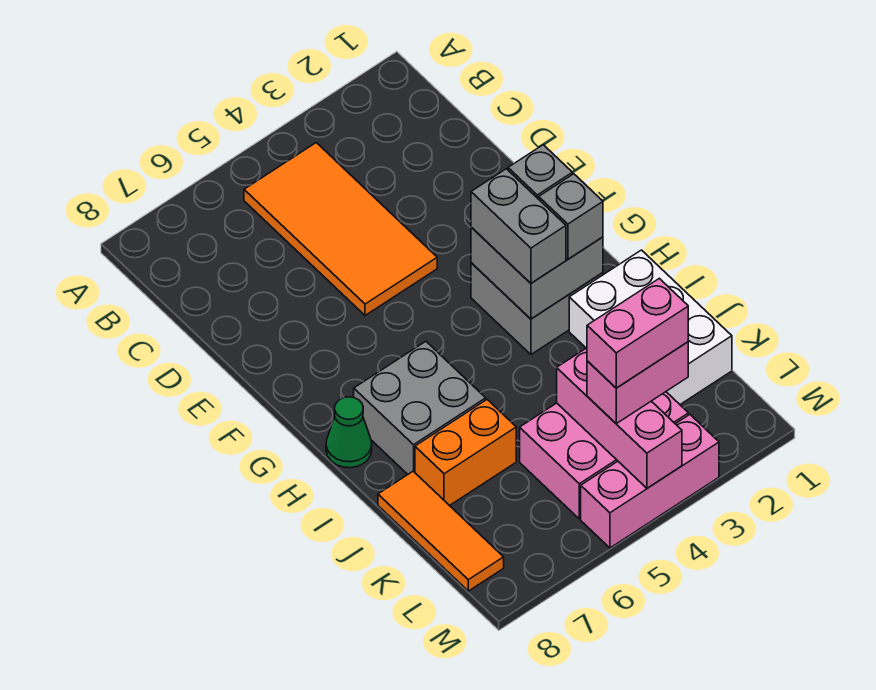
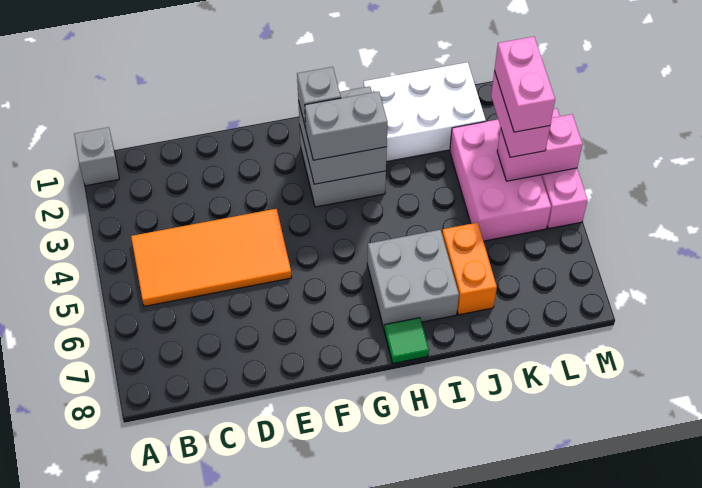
grey brick H2 level 3 -> grey brick A1 level 1
green cone H8 level 1 -> green tile H8 level 1
orange tile J8:L8 level 1 -> none
pink brick K4:M4 level 2 -> pink brick L4:M4 level 2

